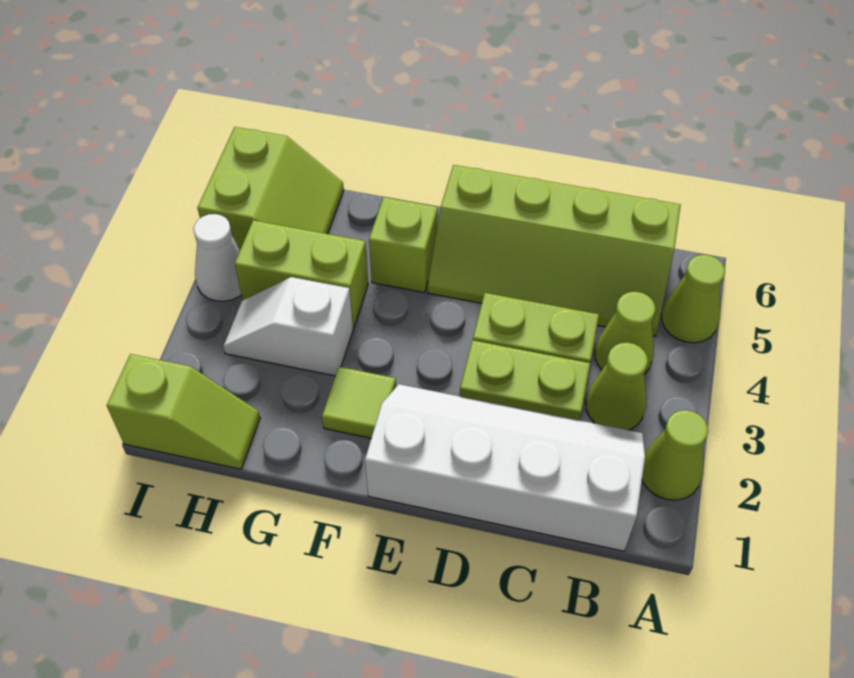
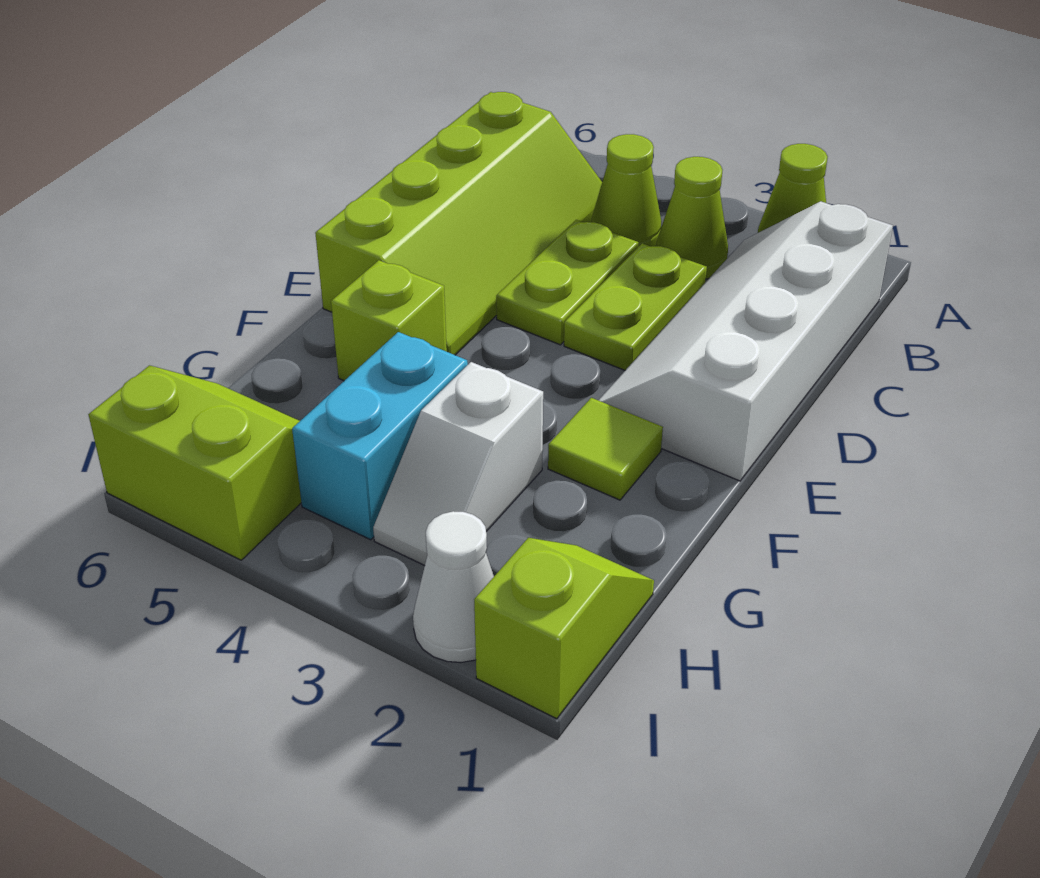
lime cone A5 level 1 -> none
lime brick G4:H4 level 1 -> cyan brick G4:H4 level 1
white cone I4 level 1 -> white cone I2 level 1

